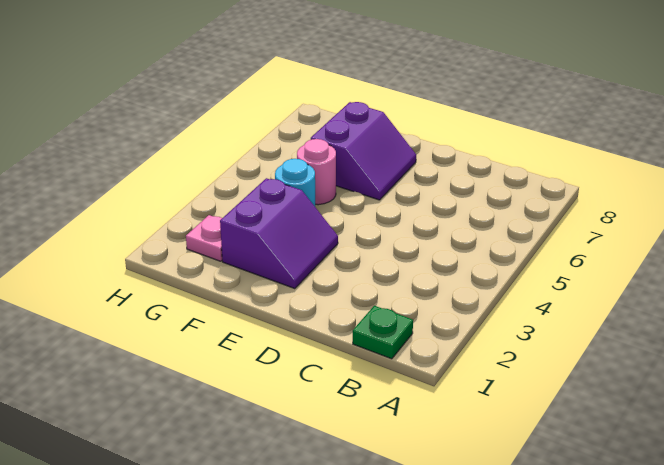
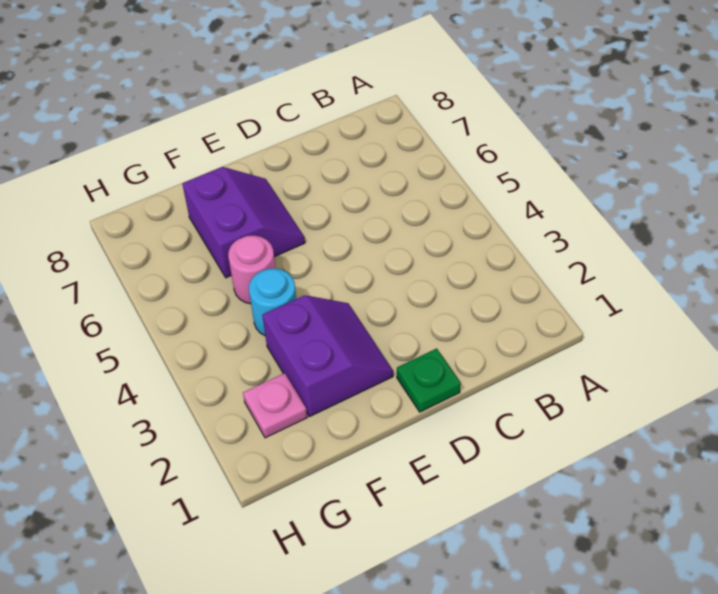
green plate B1 level 1 -> green plate D1 level 1

